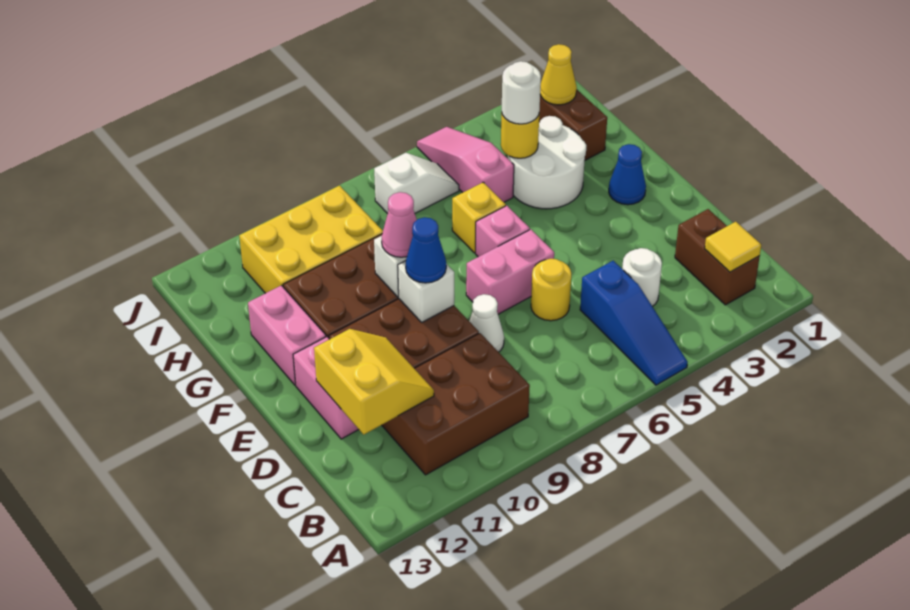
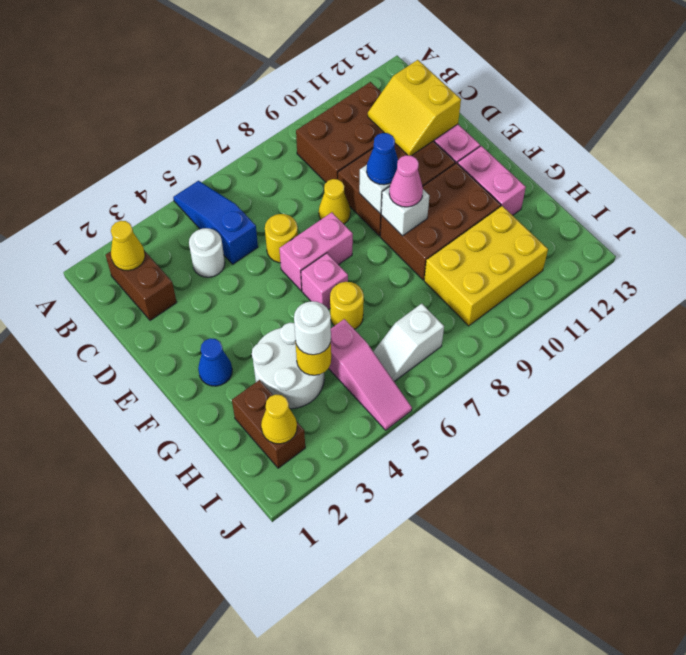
yellow tile B2 level 2 -> yellow cone B2 level 2
white cone D8 level 1 -> yellow cone D8 level 1
yellow brick G6 level 1 -> yellow round brick G6 level 1

